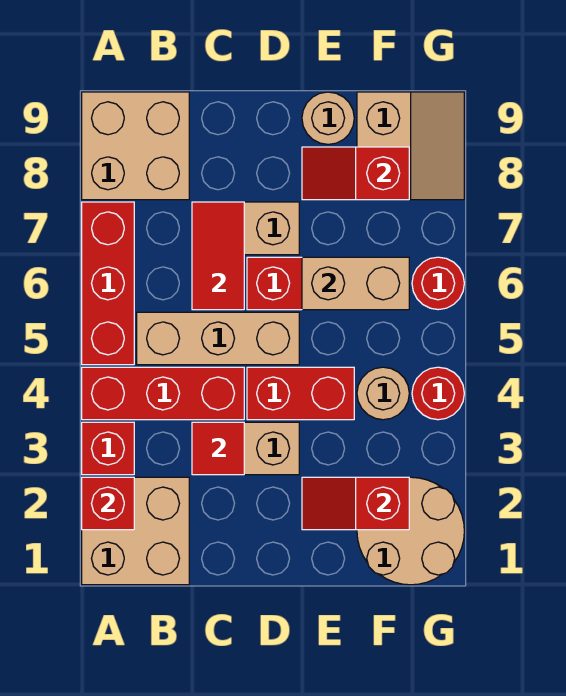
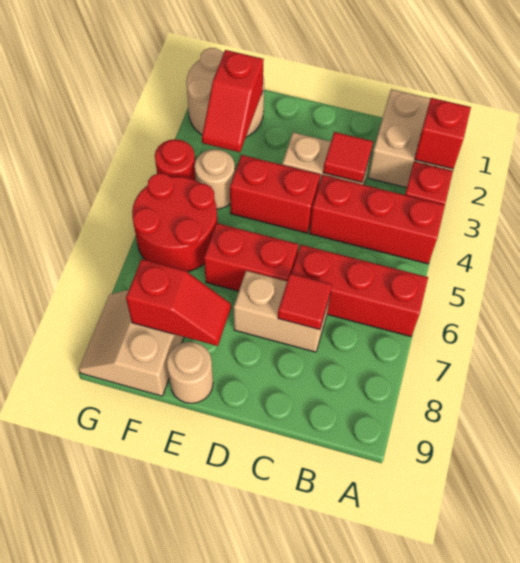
red brick A5:A7 level 1 -> red brick A6:C6 level 1
tan brick A8:B9 level 1 -> none
tan brick B5:D5 level 1 -> none
red tile C6:C7 level 2 -> red tile C7 level 2
red slope E2:F2 level 2 top F -> red slope F2:F3 level 2 top 2
tan brick E6:F6 level 2 -> none
red round brick G6 level 1 -> red round brick F5:G6 level 1

